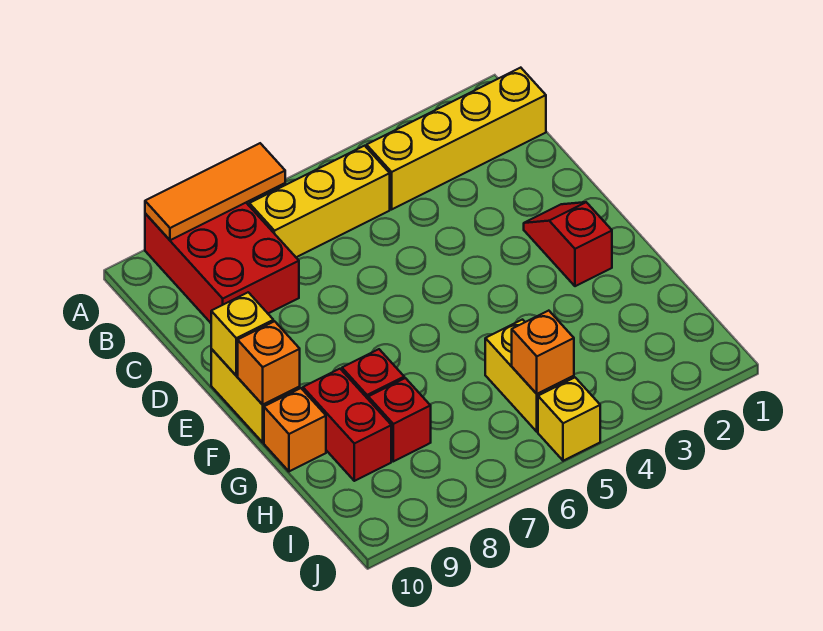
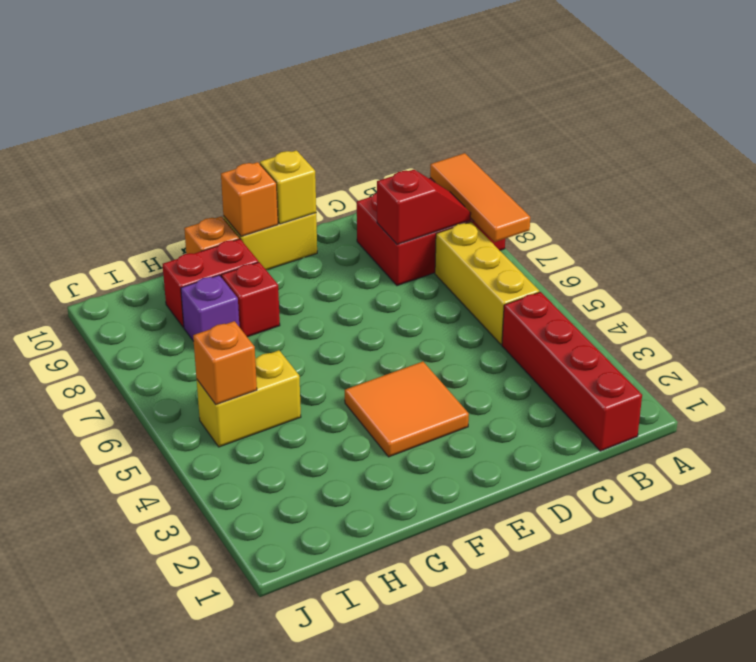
yellow brick B1:B4 level 1 -> red brick B1:B4 level 1
red slope E2:F2 level 1 top F -> red slope B8:C8 level 2 top C
none -> orange tile E3:F4 level 1
red brick H8 level 1 -> purple brick H8 level 1
yellow brick J5 level 1 -> none

